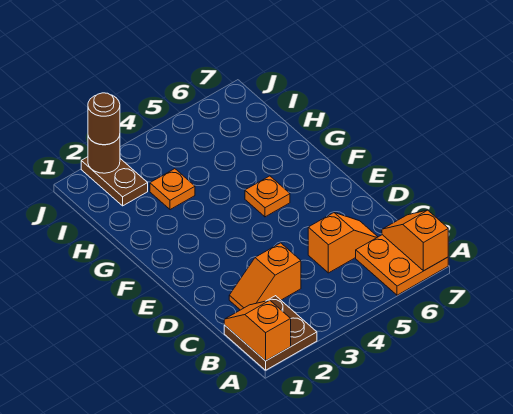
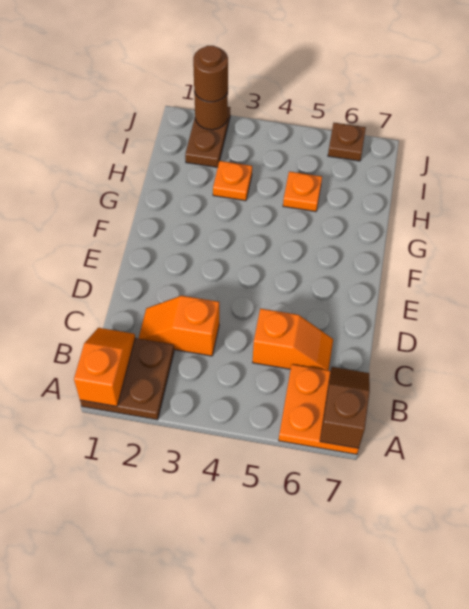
orange slope A7:B7 level 2 top A -> brown slope A7:B7 level 2 top A
orange plate F5 level 1 -> orange plate H5 level 1
none -> brown plate J6 level 1

